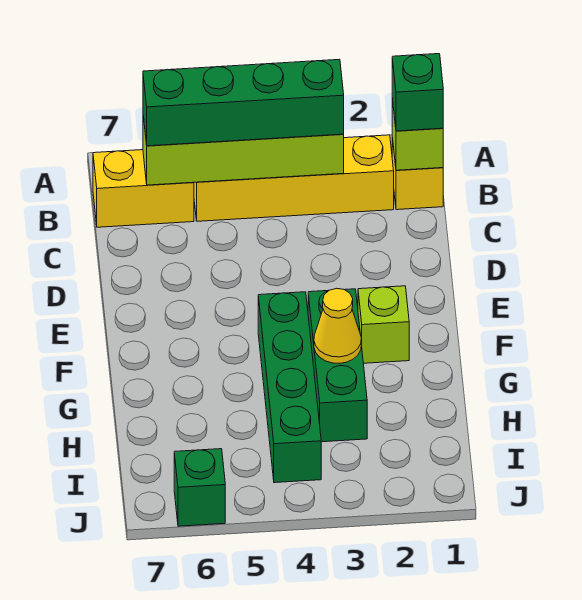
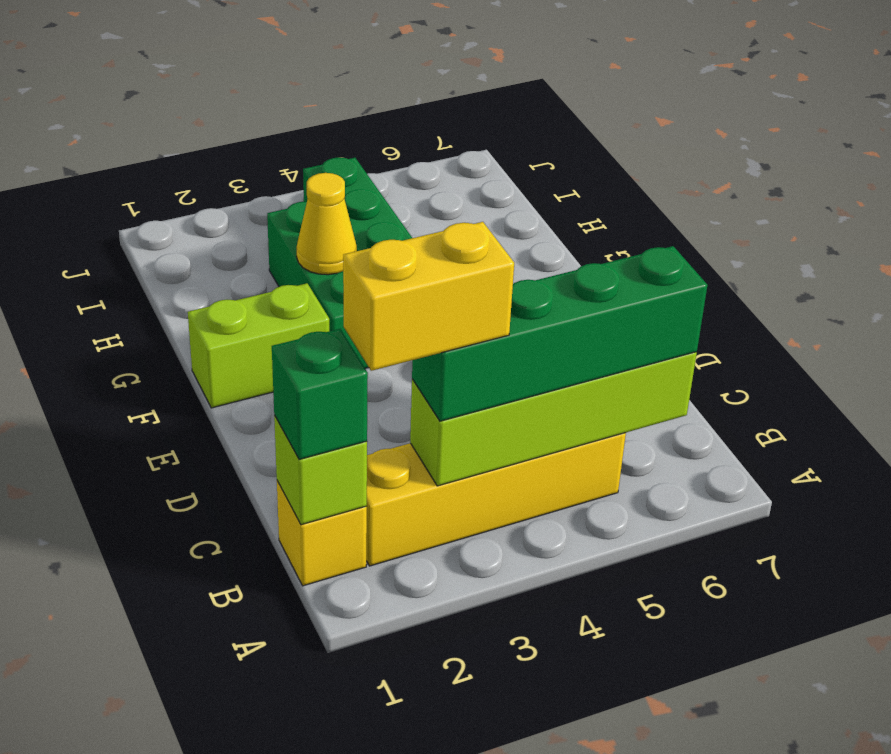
yellow brick B6:B7 level 1 -> yellow brick B2:B3 level 4
lime brick F2 level 1 -> lime brick F1:F2 level 1
green brick J6 level 1 -> none

